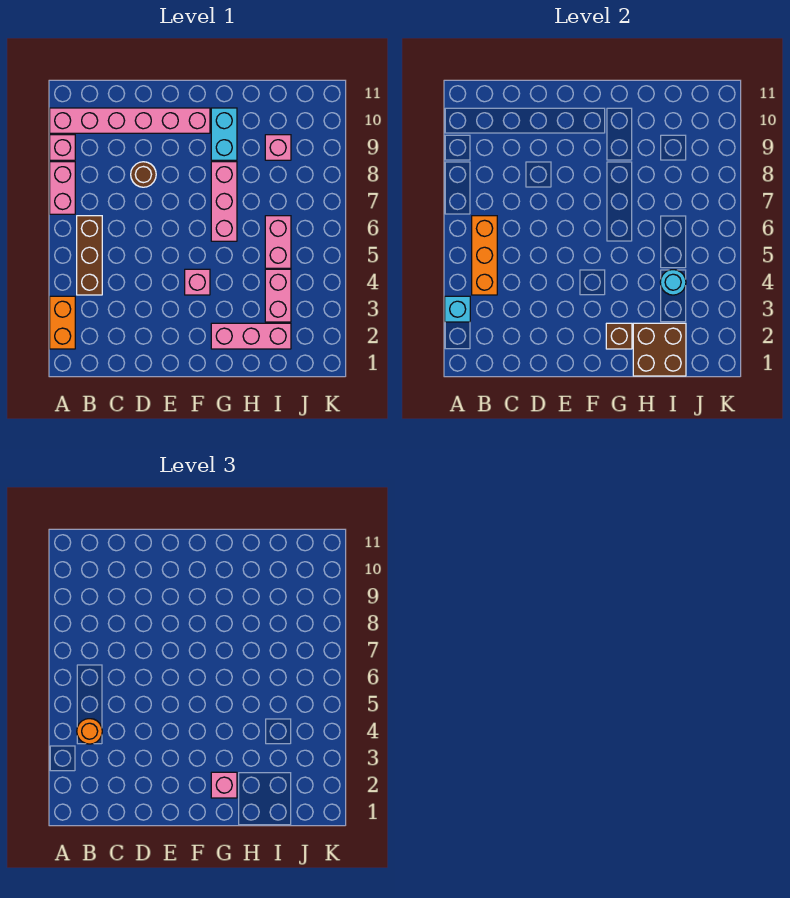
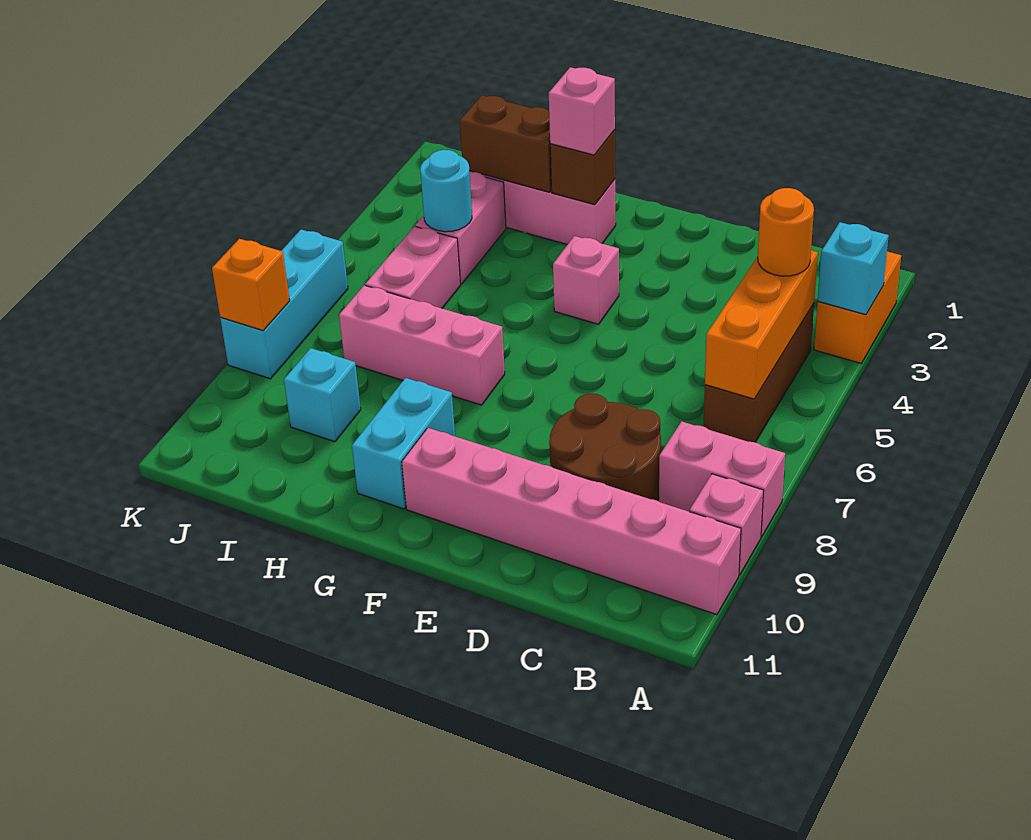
pink brick A7:A8 level 1 -> pink brick A8:B8 level 1
brown round brick D8 level 1 -> brown round brick C8:D9 level 1
pink brick G6:G8 level 1 -> pink brick G7:I7 level 1
brown brick H1:I2 level 2 -> brown brick H2:I2 level 2
pink brick I9 level 1 -> cyan brick I9 level 1
none -> cyan brick K6:K8 level 1
none -> orange brick K8 level 2

